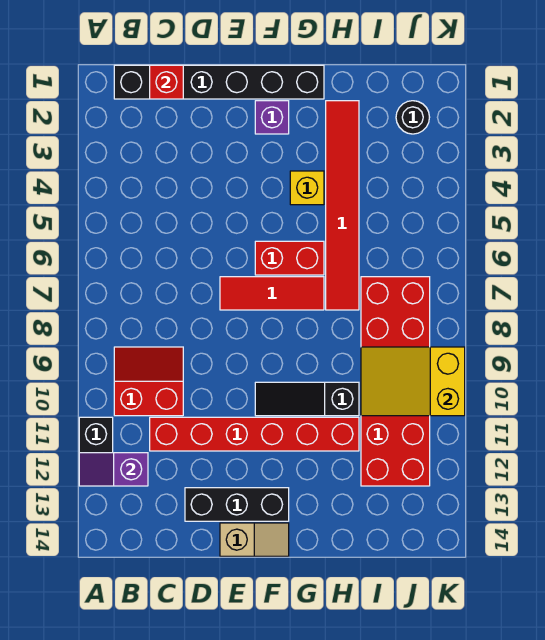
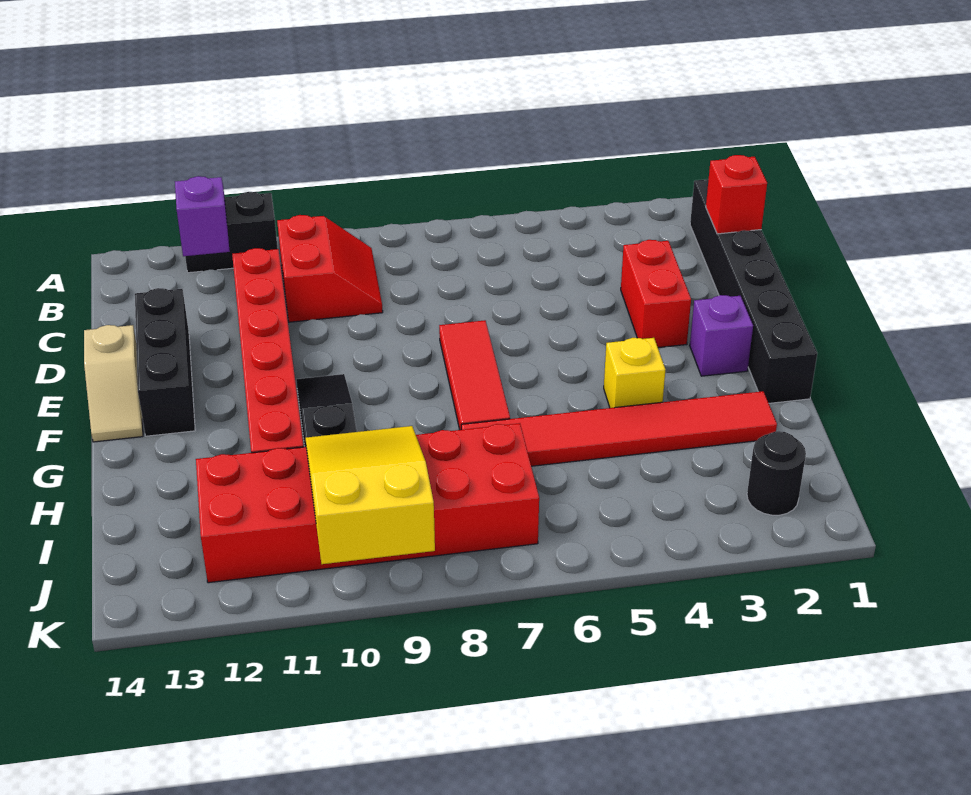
red brick F6:G6 level 1 -> red brick D3:E3 level 1

